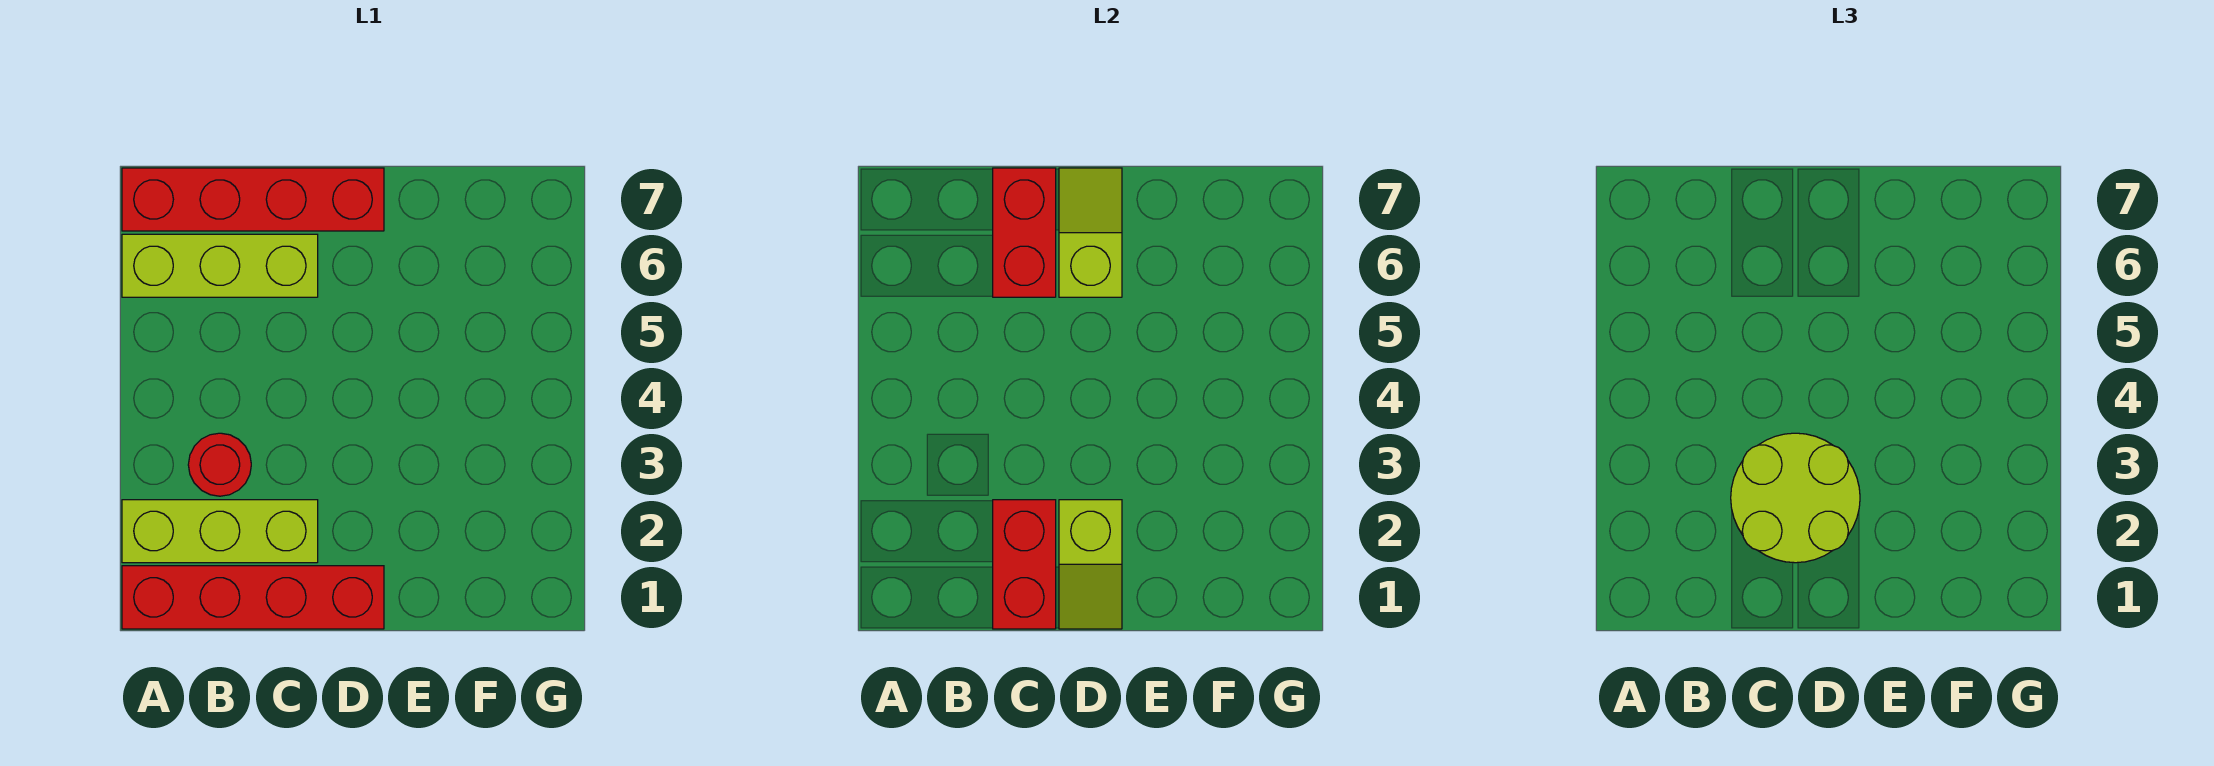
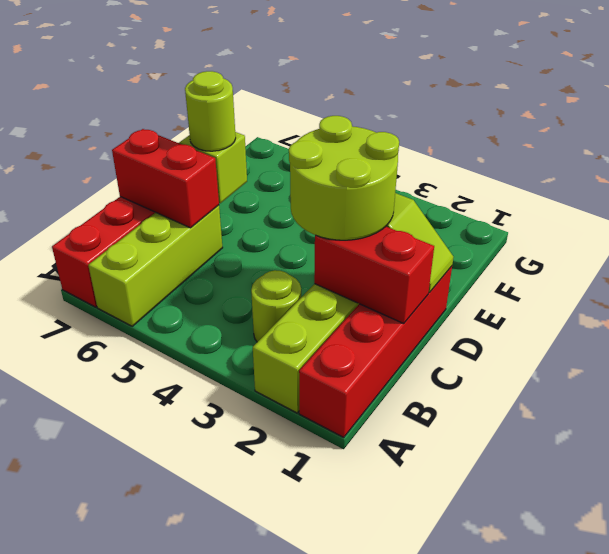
red round brick B3 level 1 -> lime round brick B3 level 1
none -> lime round brick D6 level 3

